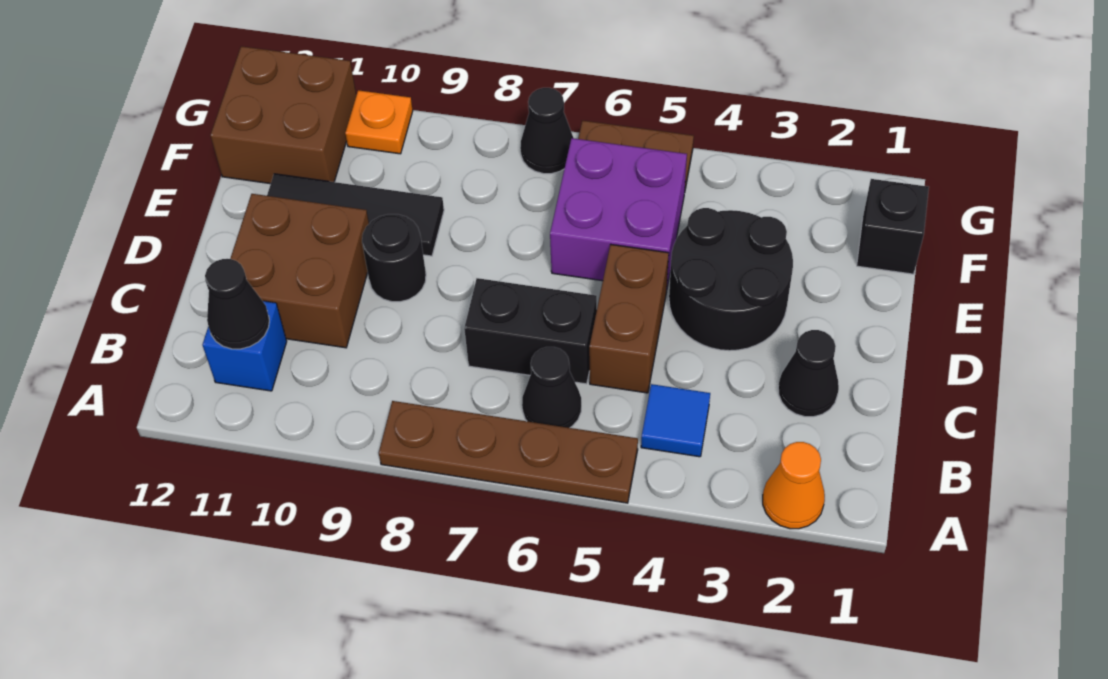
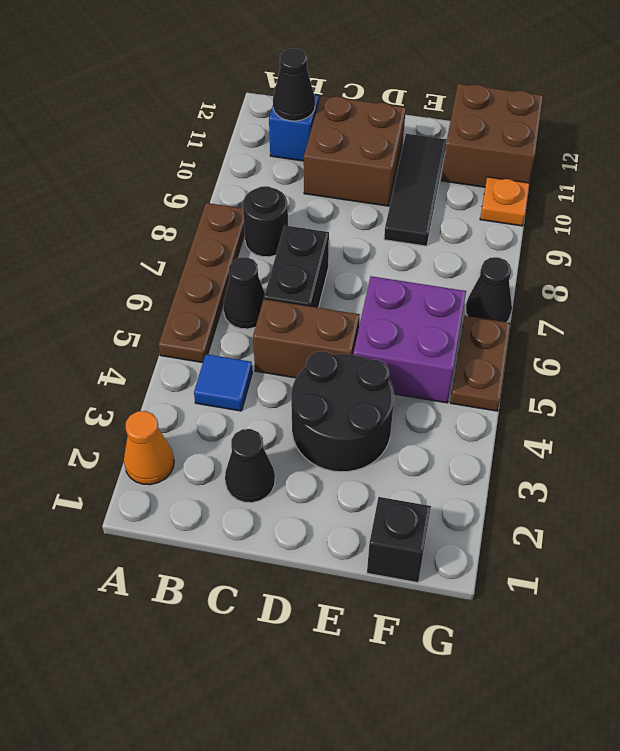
black round brick D9 level 1 -> black round brick B8 level 1

